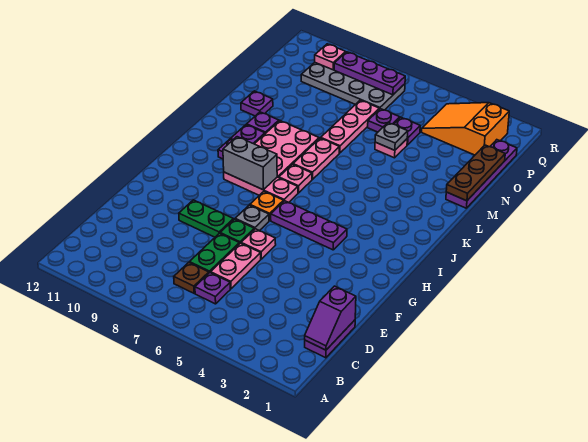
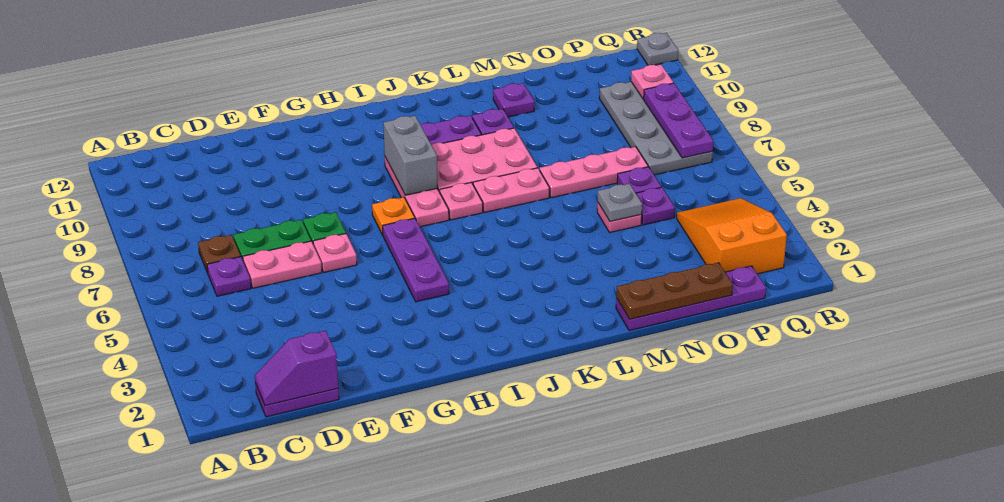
green plate F8:F9 level 1 -> none
grey plate G7 level 1 -> grey plate R12 level 1

